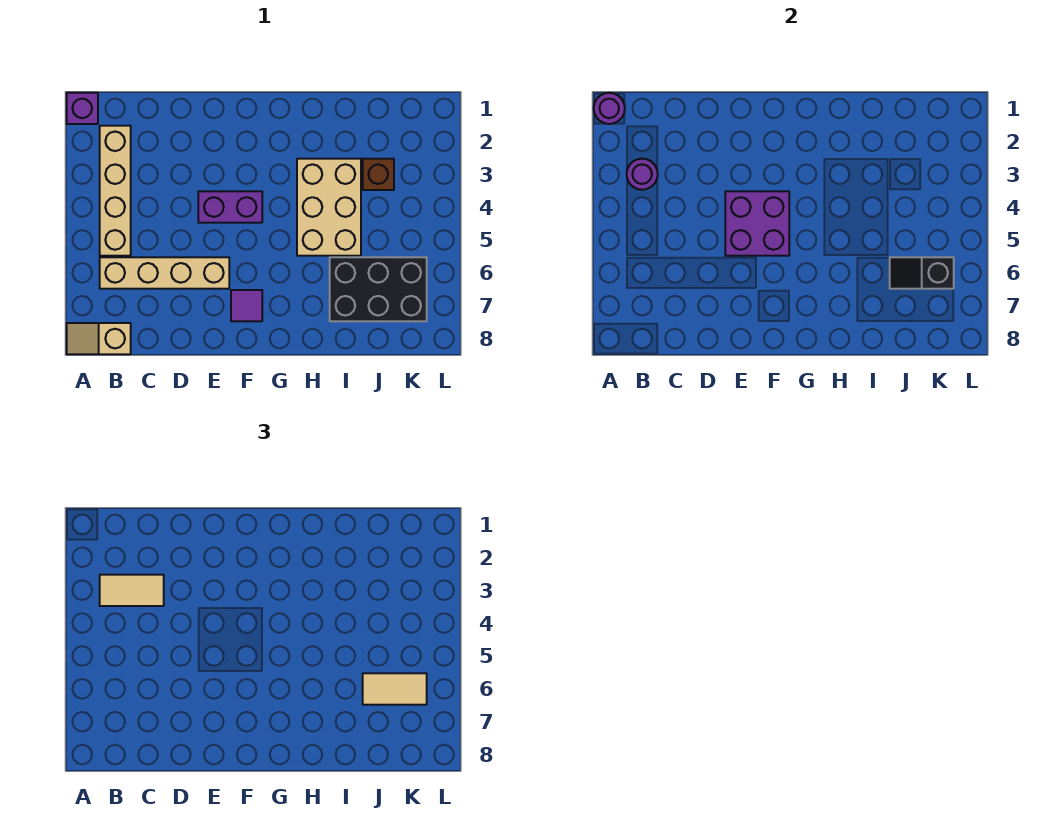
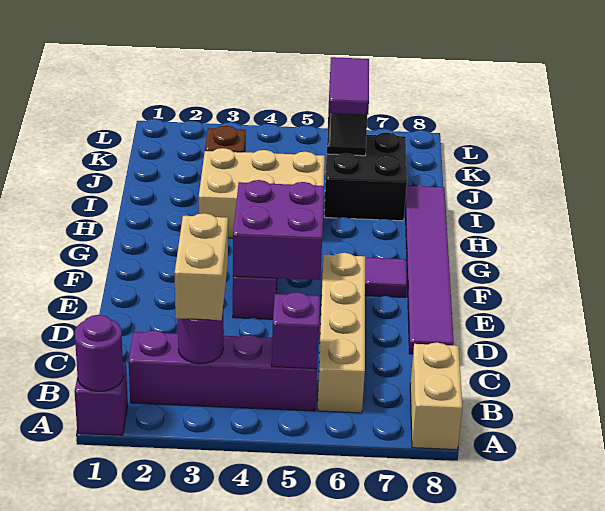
tan slope A8:B8 level 1 top B -> tan brick A8:B8 level 1
tan brick B2:B5 level 1 -> purple brick B2:B5 level 1
tan tile B3:C3 level 3 -> tan brick B3:C3 level 3
none -> purple brick B5 level 2
none -> purple tile D8:I8 level 1
black brick I6:K7 level 1 -> black brick I6:J7 level 1
tan tile J6:K6 level 3 -> purple tile J6:K6 level 3

